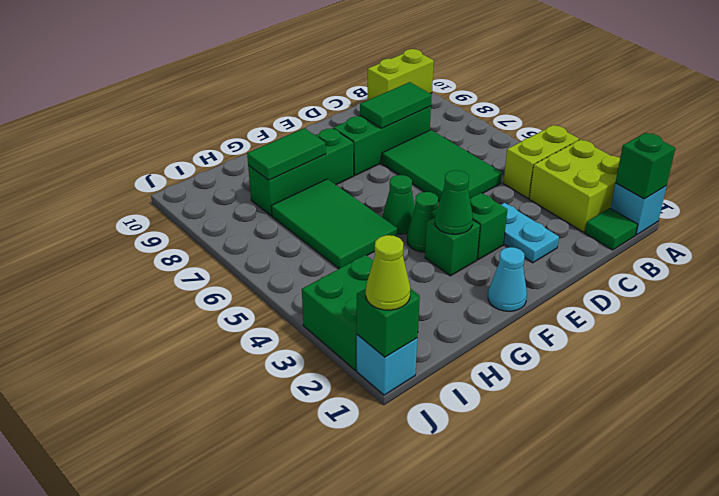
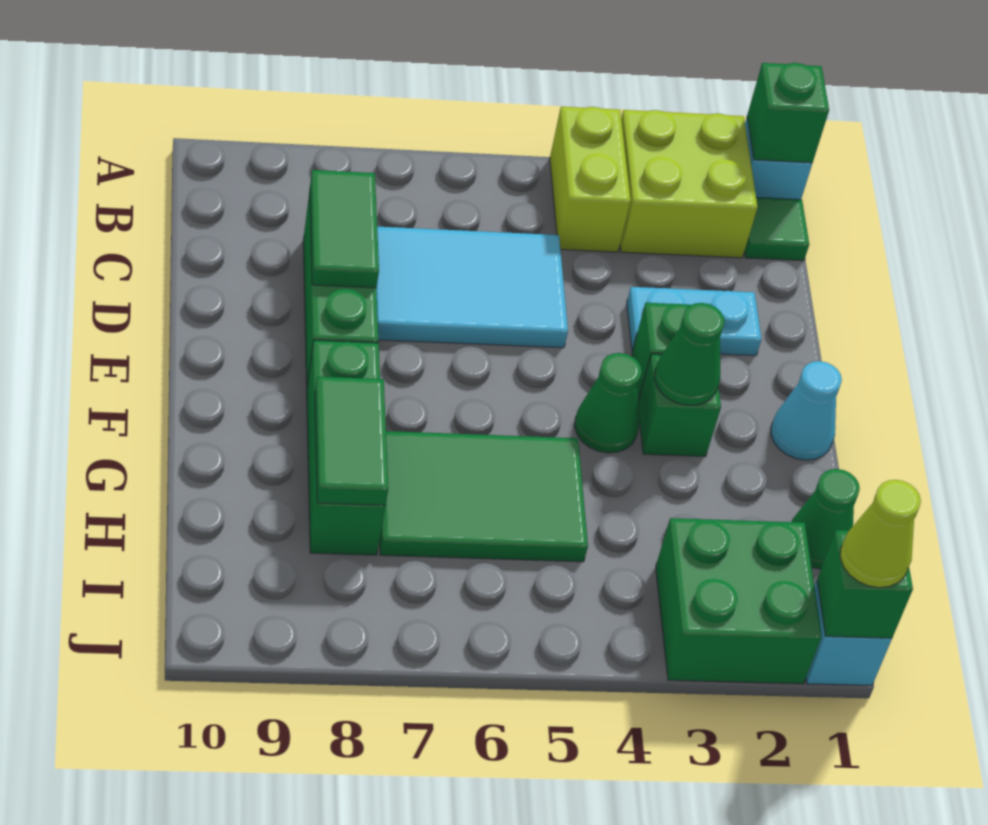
lime brick A10:B10 level 1 -> none
green tile C5:D7 level 1 -> cyan tile C5:D7 level 1
green cone F5 level 1 -> green cone H1 level 1

